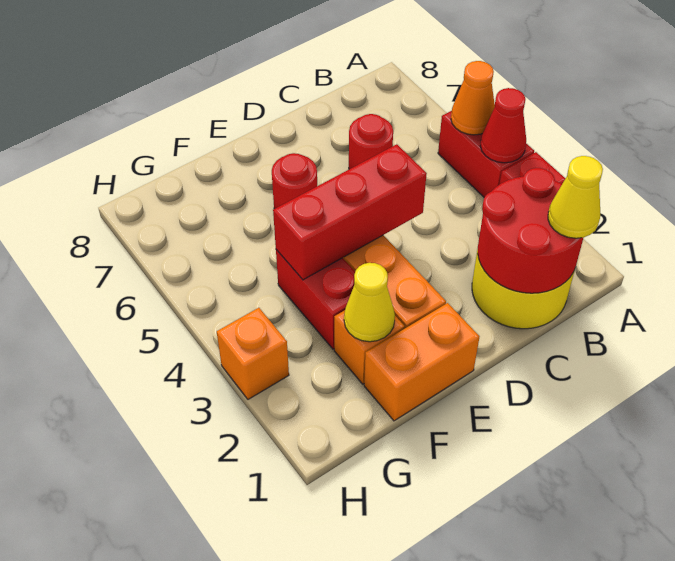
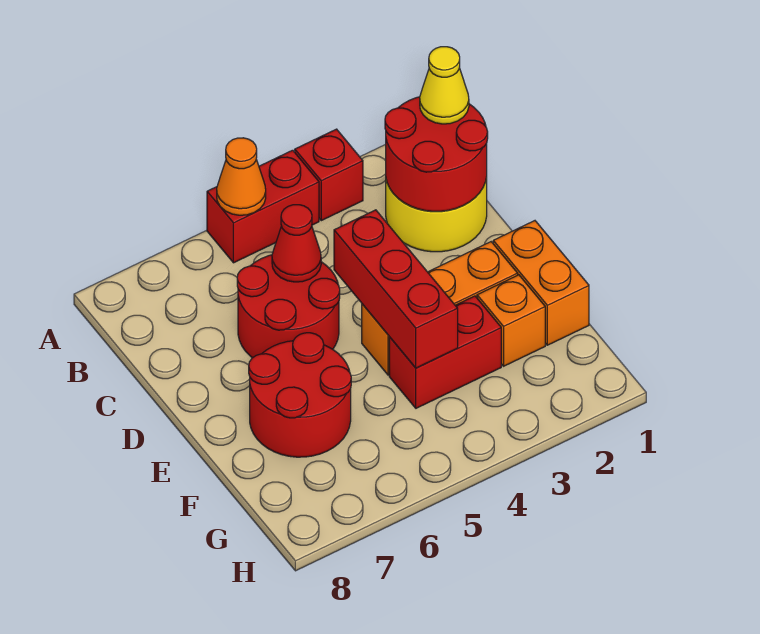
red cone A4 level 2 -> red cone C5 level 2
red round brick C6 level 1 -> red round brick C5:D6 level 1
red round brick E6 level 1 -> red round brick E6:F7 level 1
yellow cone F2 level 2 -> none
orange brick H3 level 1 -> none

